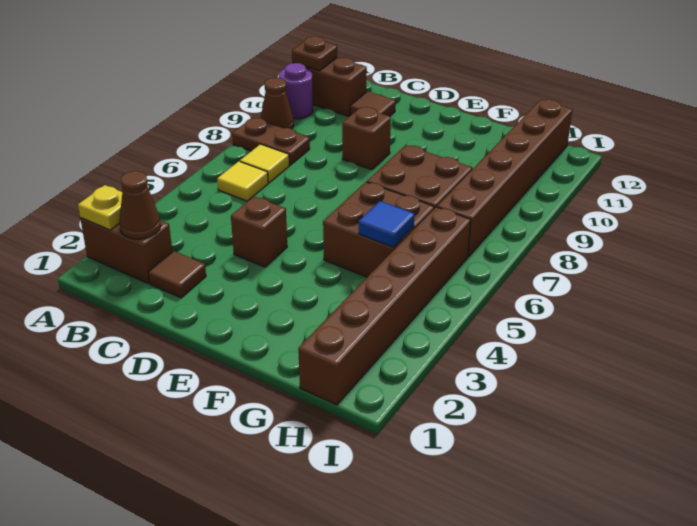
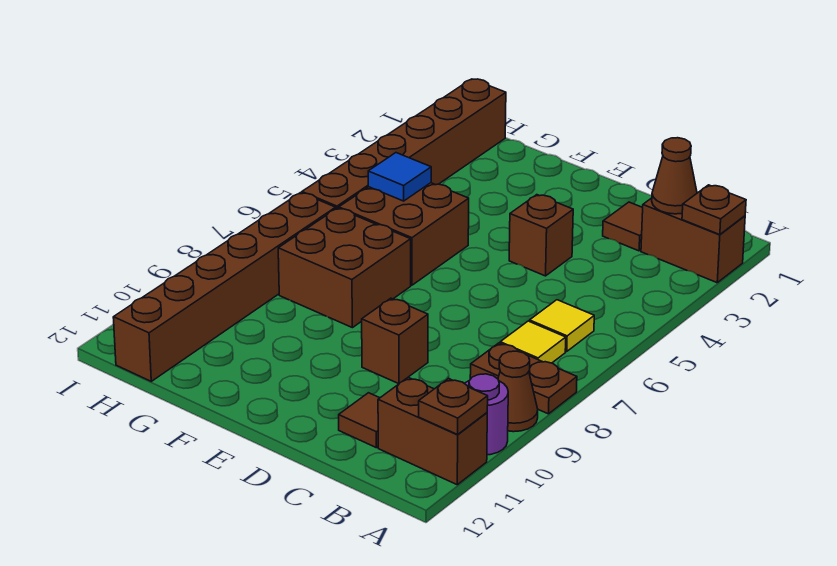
yellow plate A2 level 2 -> brown plate A2 level 2

